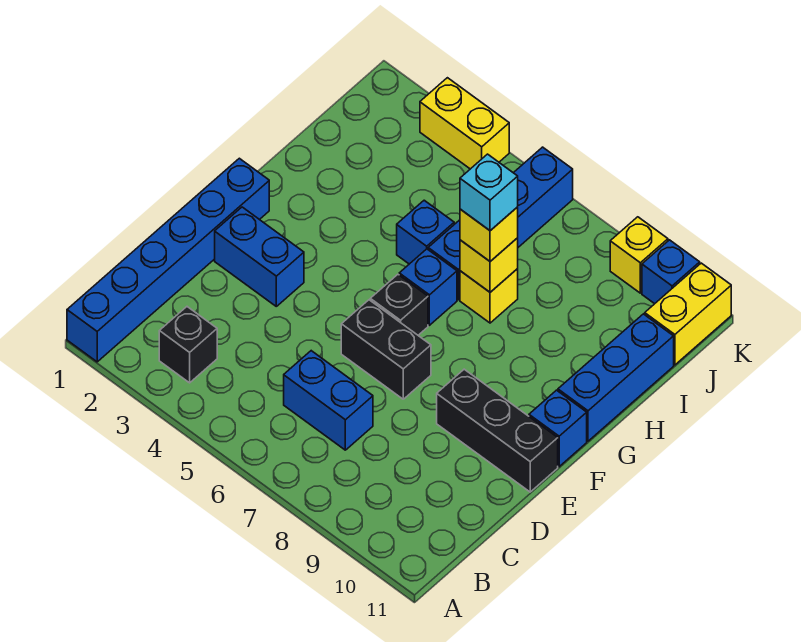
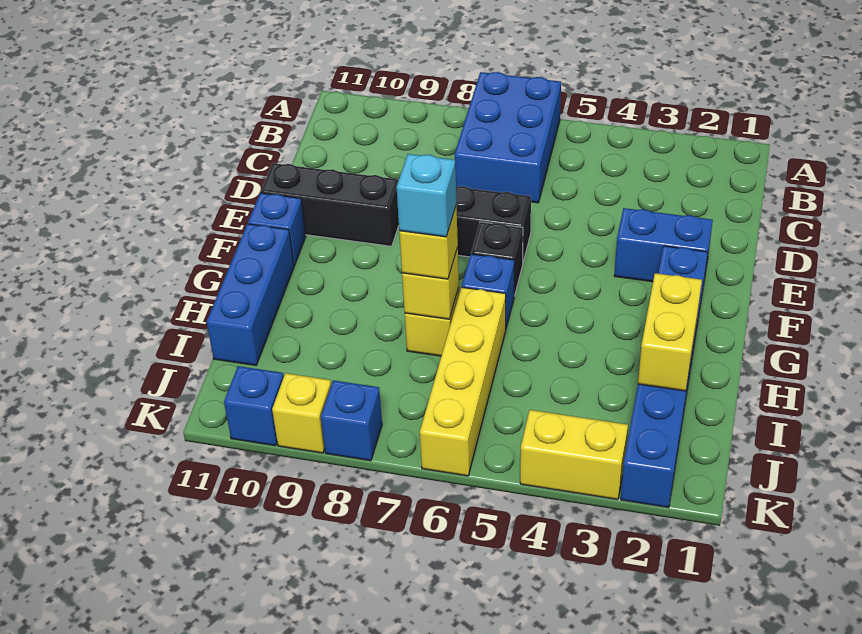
blue brick A1:F1 level 1 -> blue brick F2:K2 level 1
black brick B3 level 1 -> none
blue brick C6:C7 level 1 -> blue brick A6:C7 level 1
blue brick H5 level 1 -> blue brick K8 level 1
blue brick H6:K6 level 1 -> yellow brick H6:K6 level 1
yellow brick J11:K11 level 1 -> yellow brick H2:I2 level 2

